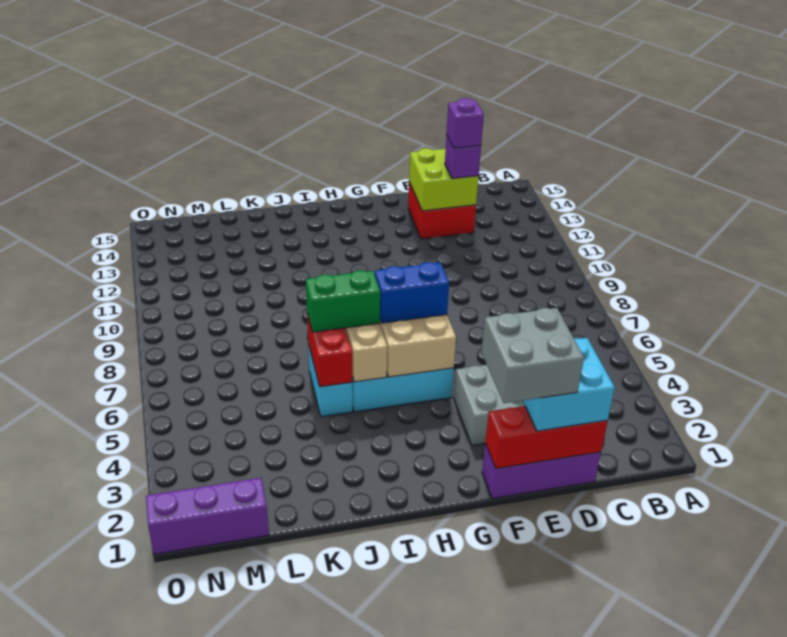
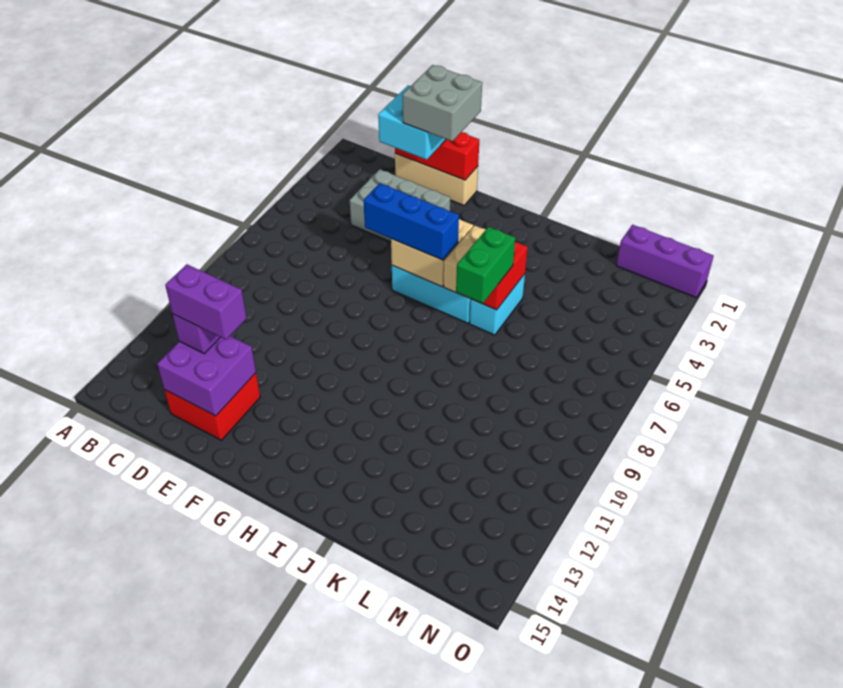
purple brick D1:F1 level 1 -> tan brick D1:F1 level 1
lime brick D13:E14 level 2 -> purple brick D13:E14 level 2
purple brick D13 level 4 -> purple brick D13:E13 level 4
blue brick G6:H6 level 3 -> blue brick F6:H6 level 3
green brick I6:J6 level 3 -> green brick J6:J7 level 3

